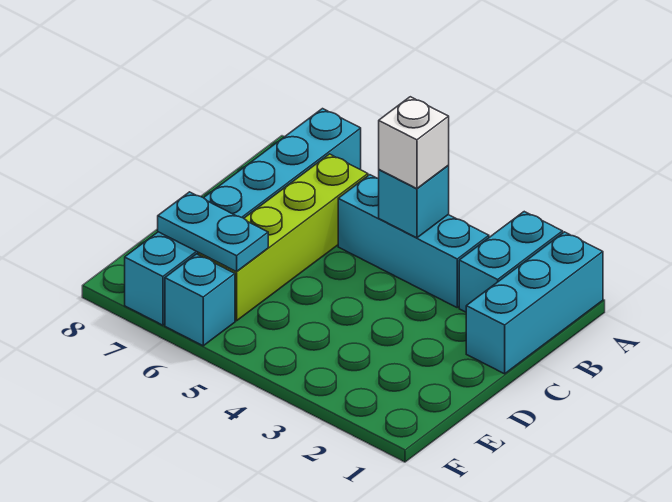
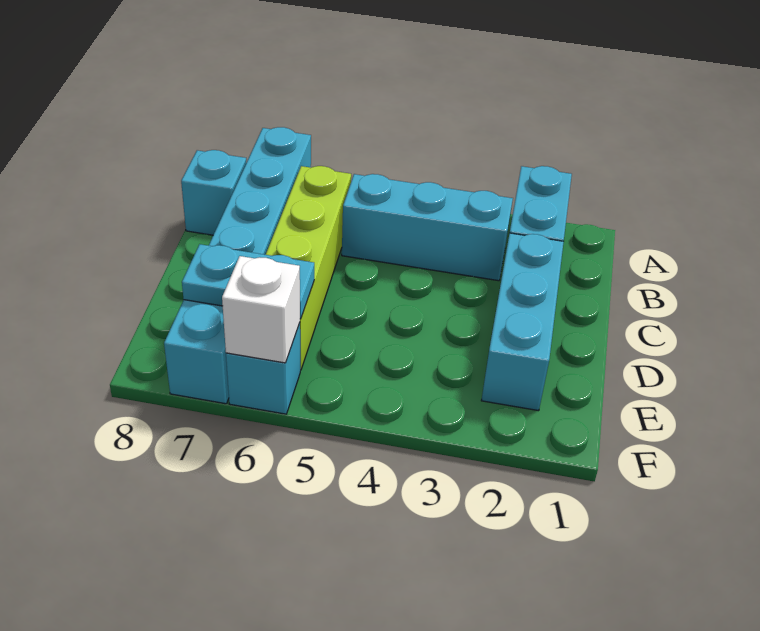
cyan brick A1:C1 level 1 -> cyan brick C2:E2 level 1
cyan brick B4 level 2 -> cyan brick B8 level 1
white brick B4 level 3 -> white brick F6 level 2

